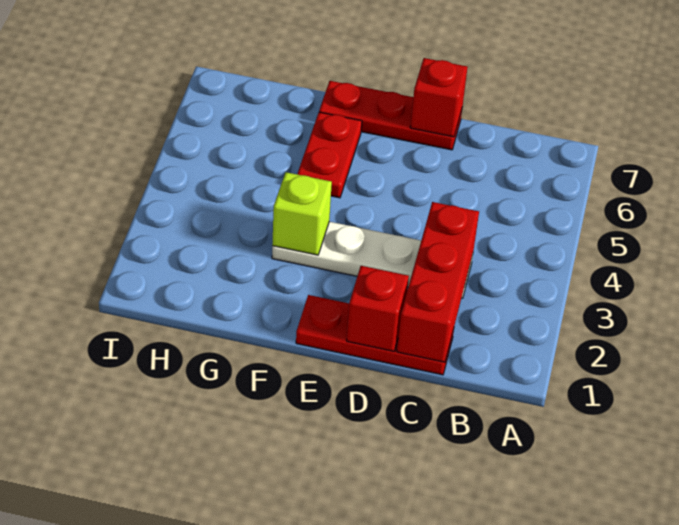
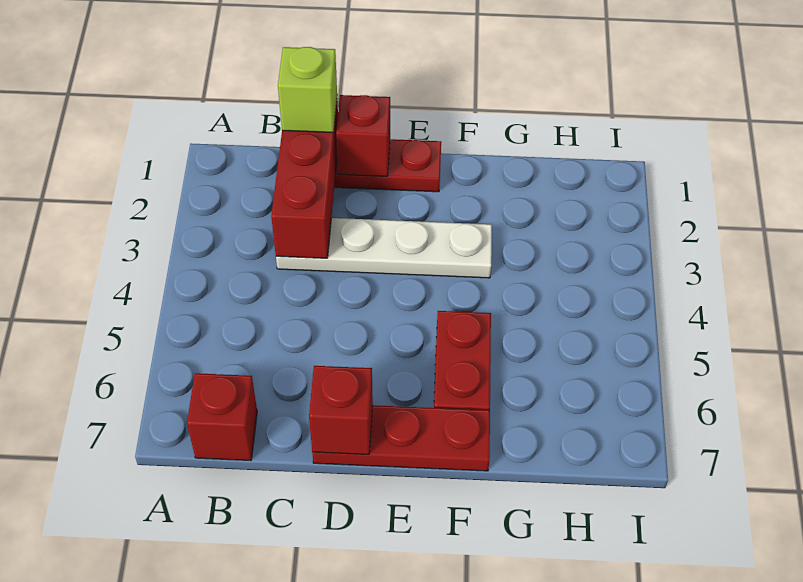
none -> red brick B7 level 1
lime brick F3 level 2 -> lime brick C1 level 3

